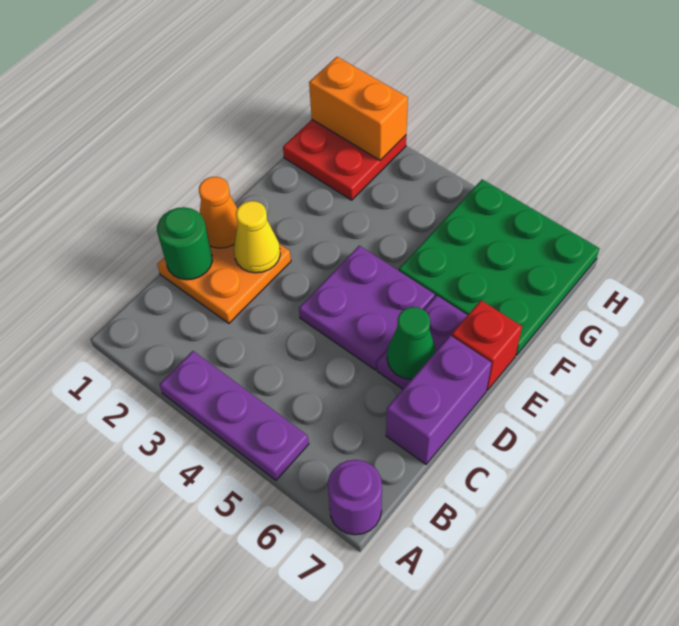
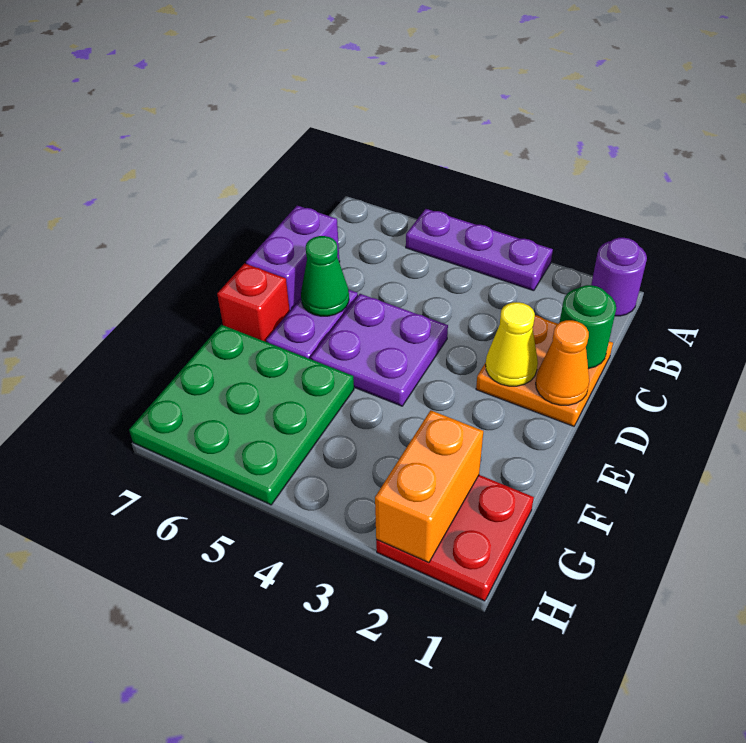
purple round brick A7 level 1 -> purple round brick A1 level 1
orange brick H1:H2 level 2 -> orange brick G2:H2 level 2

